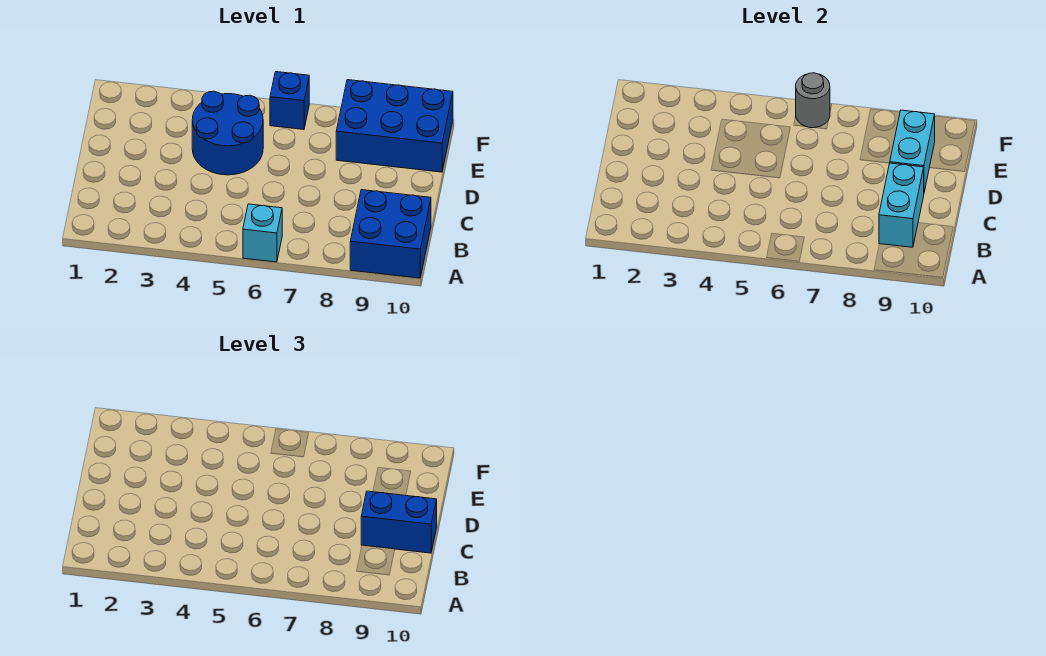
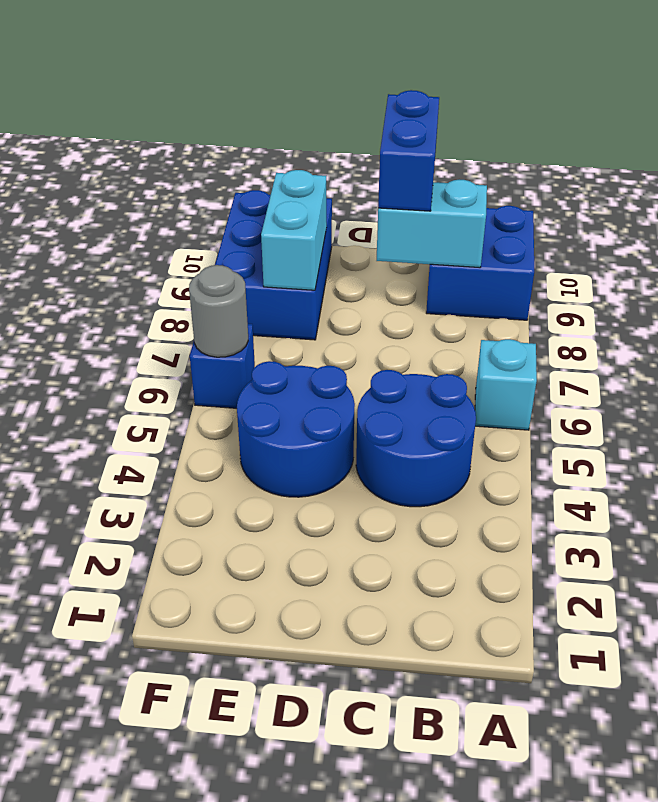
none -> blue round brick B4:C5 level 1
cyan brick D9:E9 level 2 -> cyan brick E8:E9 level 2

